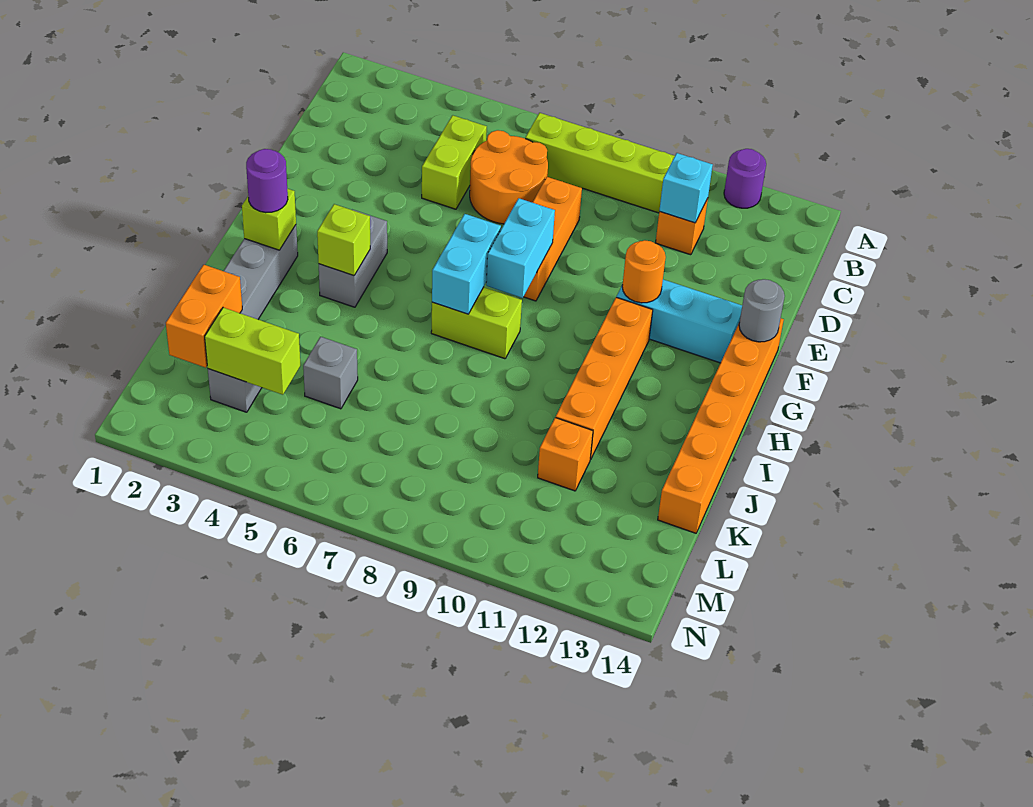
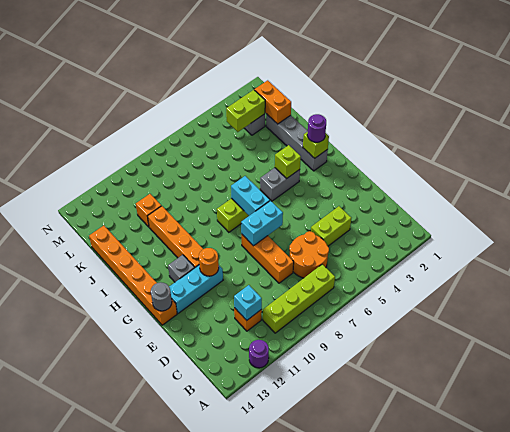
lime brick C5:D5 level 1 -> lime brick D4:D5 level 1
cyan brick F8:G8 level 2 -> cyan brick F7:F8 level 2
grey brick G4:H4 level 1 -> grey brick H4:H5 level 1
grey brick K5 level 1 -> grey brick G12 level 1

